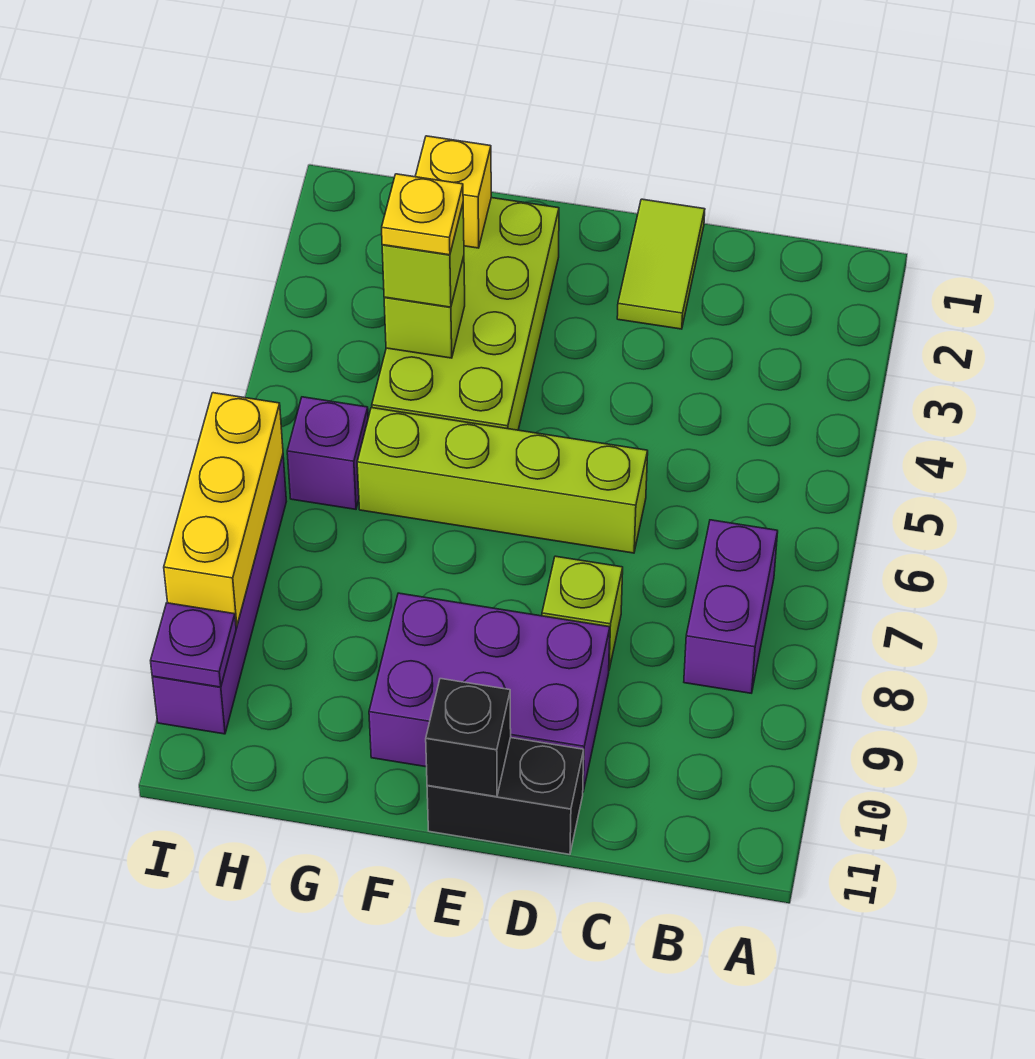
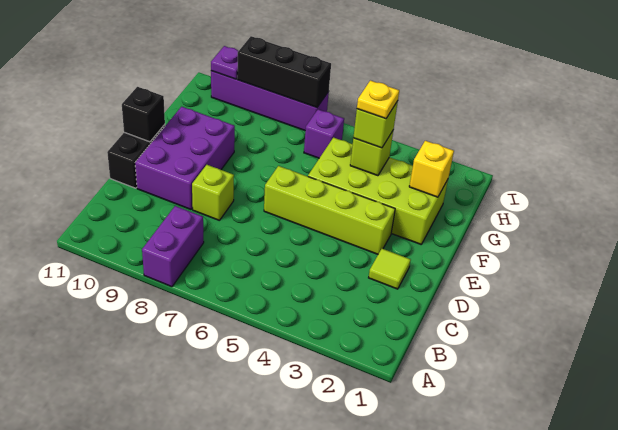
purple brick B7:B8 level 1 -> purple brick A8:B8 level 1
lime tile D1:D2 level 1 -> lime tile D2 level 1
lime brick D6:G6 level 1 -> lime brick E3:E6 level 1
yellow brick I7:I9 level 2 -> black brick I7:I9 level 2

